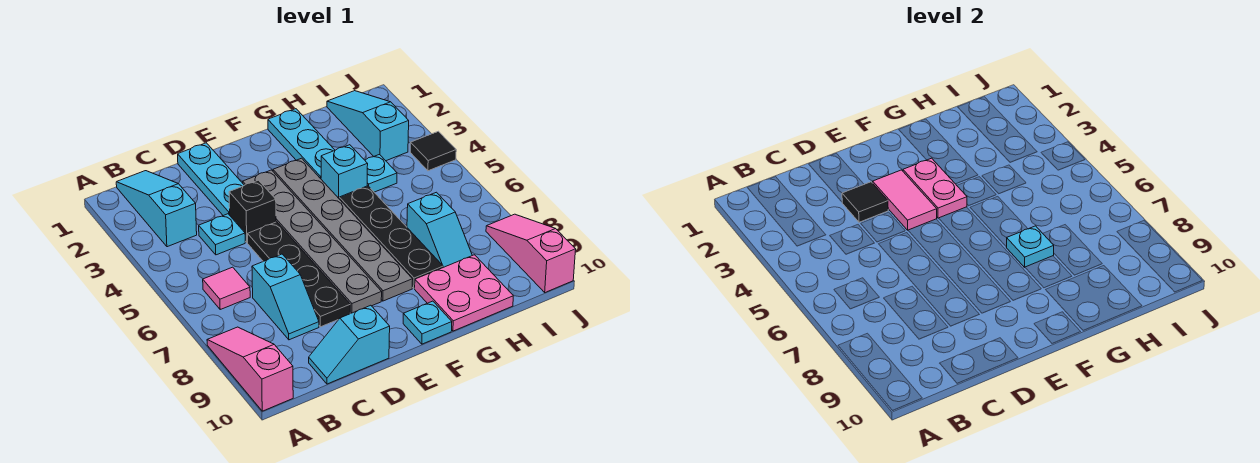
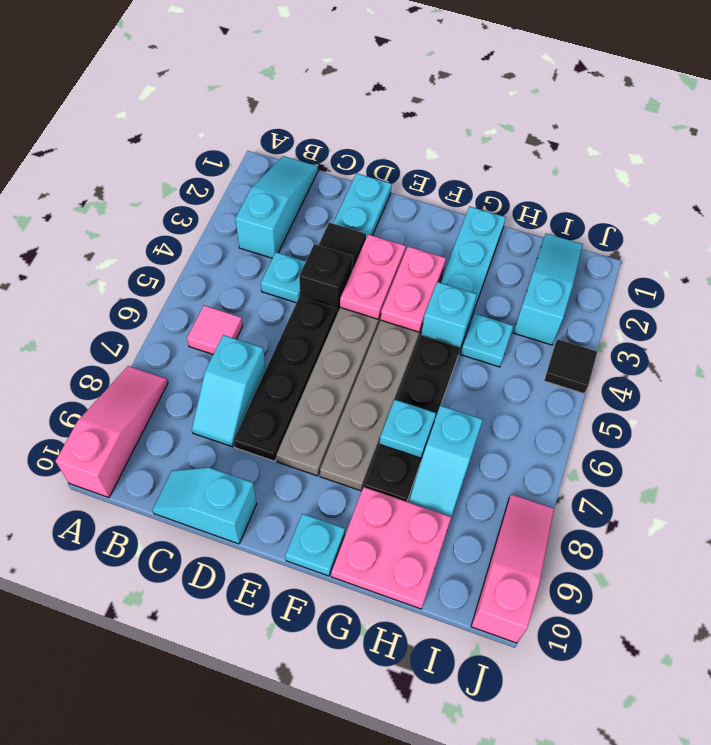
pink tile E3:E4 level 2 -> pink plate E3:E4 level 2

